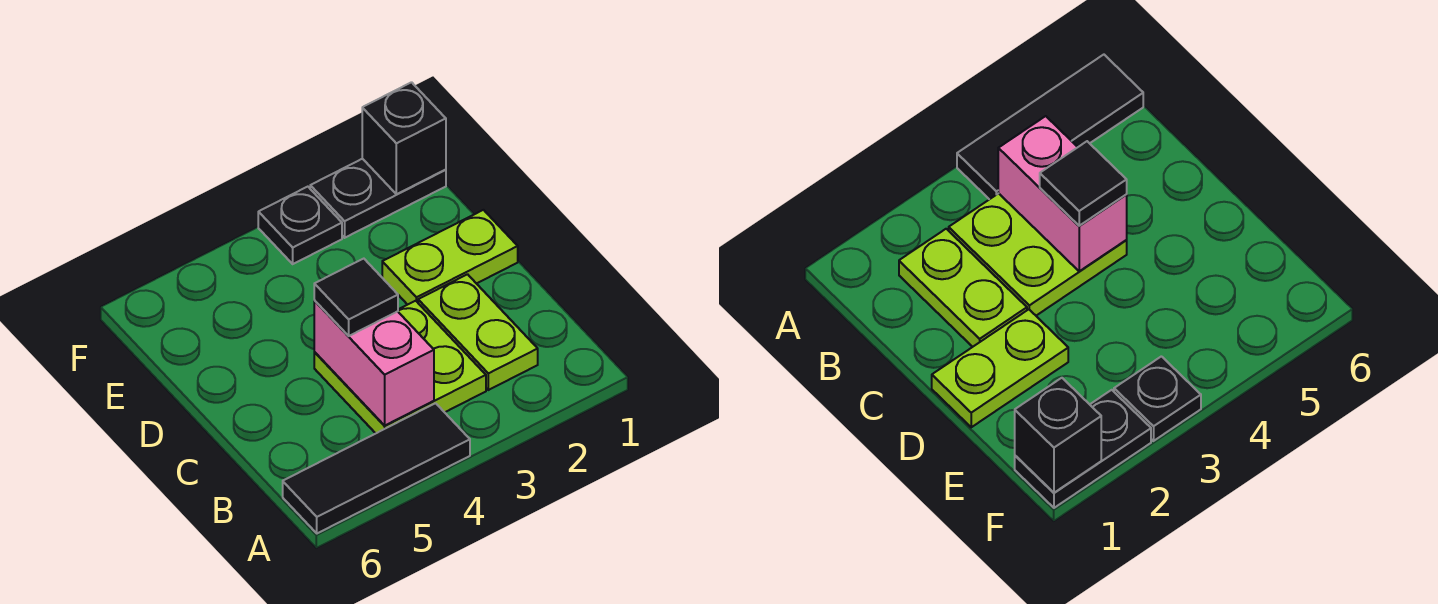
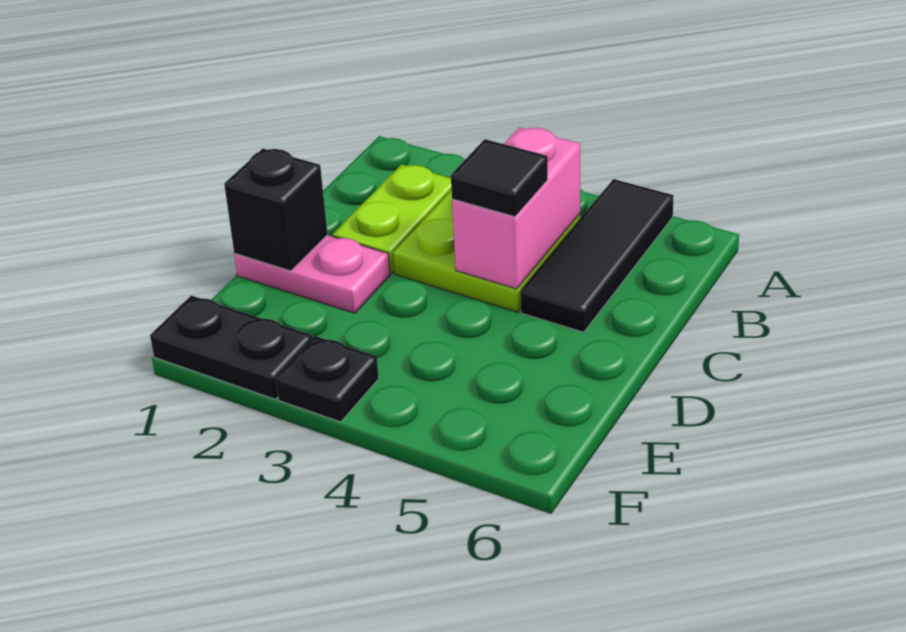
black tile A4:A6 level 1 -> black tile A5:C5 level 1
lime plate D1:D2 level 1 -> pink plate D1:D2 level 1
black brick F1 level 2 -> black brick D1 level 2

